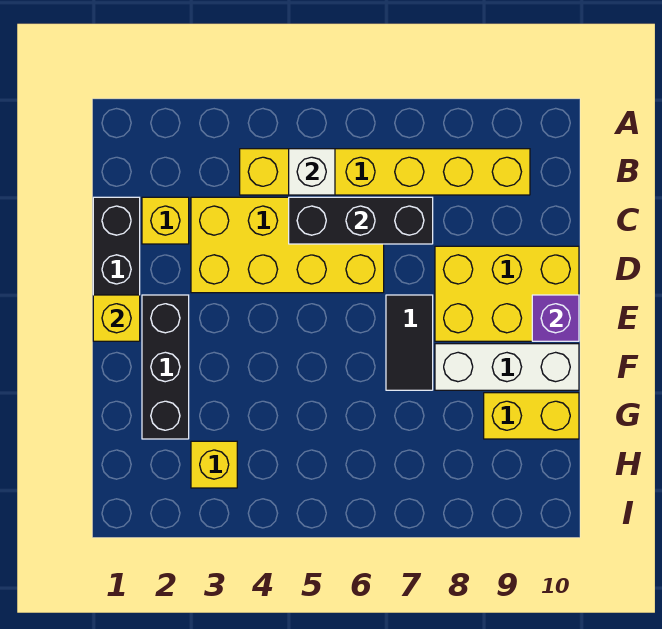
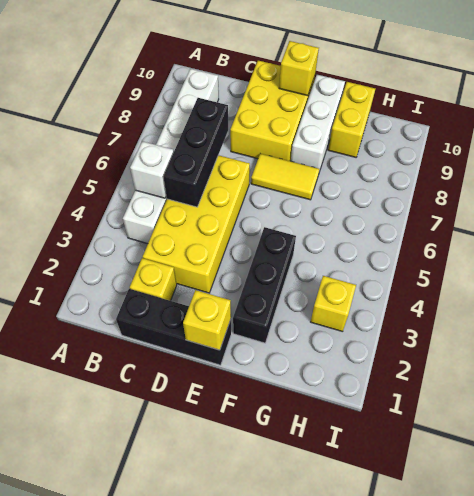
yellow brick B4:B9 level 1 -> white brick B4:B9 level 1
black brick E2:G2 level 1 -> black brick F2:F4 level 1
black tile E7:F7 level 1 -> yellow tile E7:F7 level 1
purple brick E10 level 2 -> yellow brick E10 level 2

